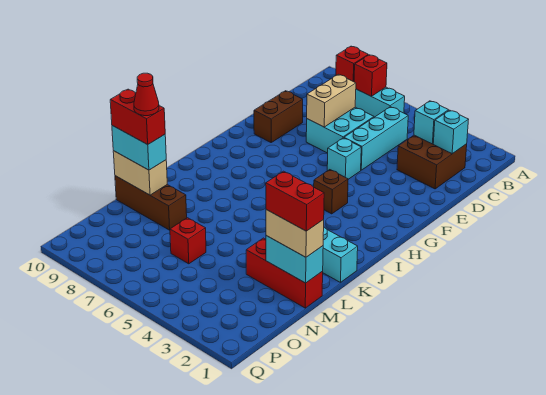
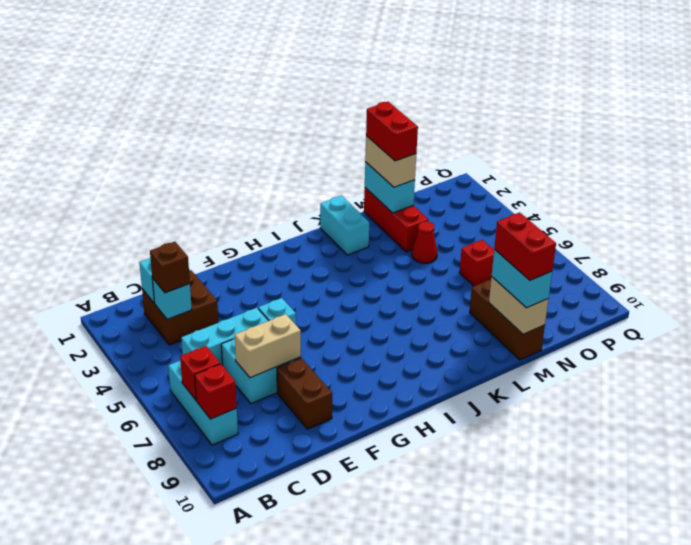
brown brick E9:F9 level 1 -> brown brick E8:E9 level 1
brown brick H4 level 1 -> brown brick C3 level 3
red cone M9 level 5 -> red cone M4 level 1

